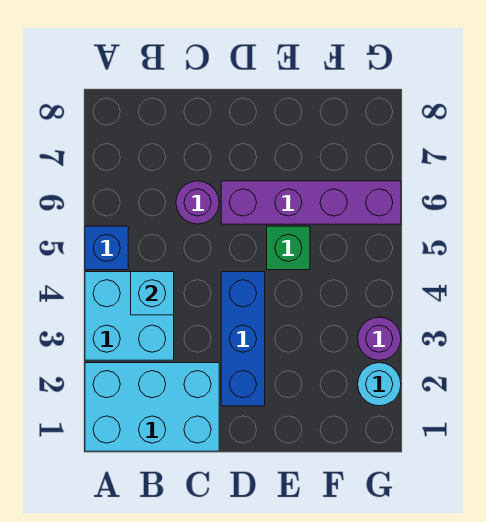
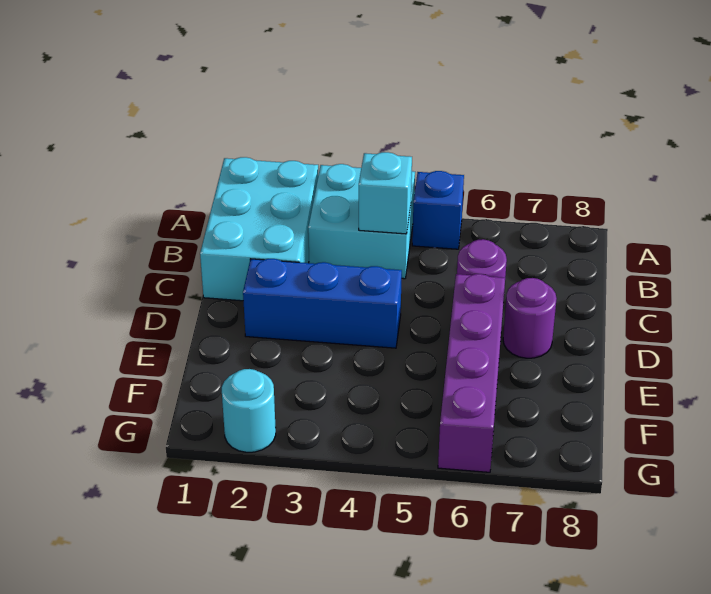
green brick E5 level 1 -> none
purple round brick G3 level 1 -> purple round brick D7 level 1

